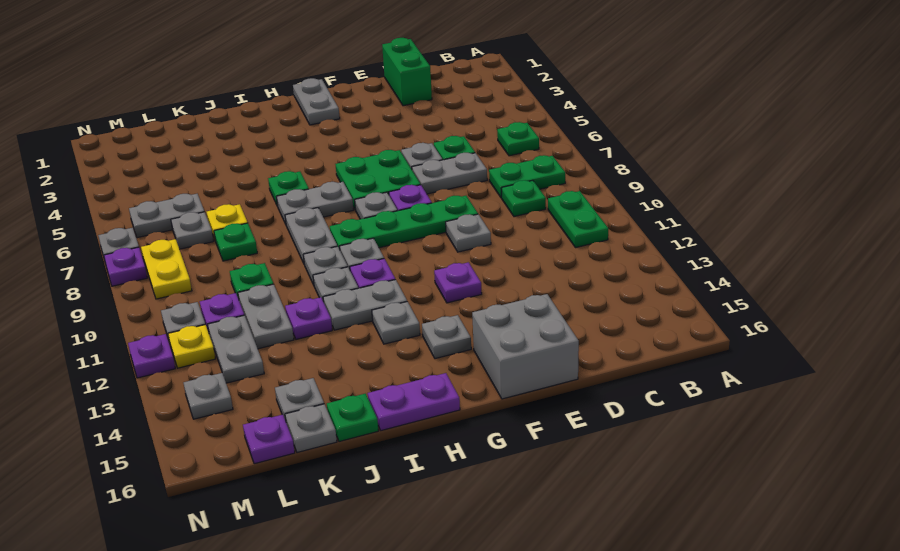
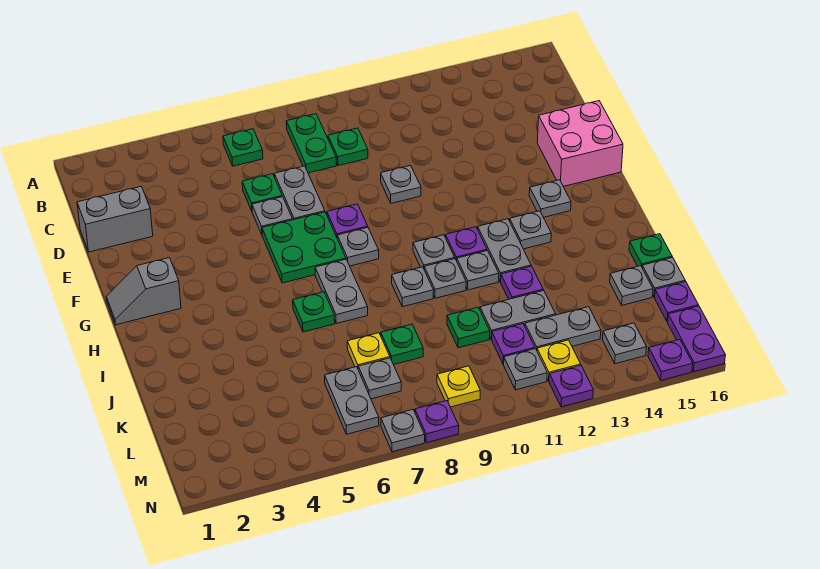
green plate B10:B11 level 1 -> none
green brick D1:D2 level 1 -> grey brick D1:D2 level 1
green plate E9:H9 level 1 -> none
grey brick E15:F16 level 1 -> pink brick E15:F16 level 1
purple plate F12 level 1 -> purple plate N15 level 1
grey plate G1:G2 level 1 -> grey slope G1:G2 level 1 top 2
purple plate H16:I16 level 1 -> purple plate M16:N16 level 1
grey plate I8:I9 level 1 -> grey plate I9 level 1
yellow plate M8:M9 level 1 -> yellow plate M9 level 1

